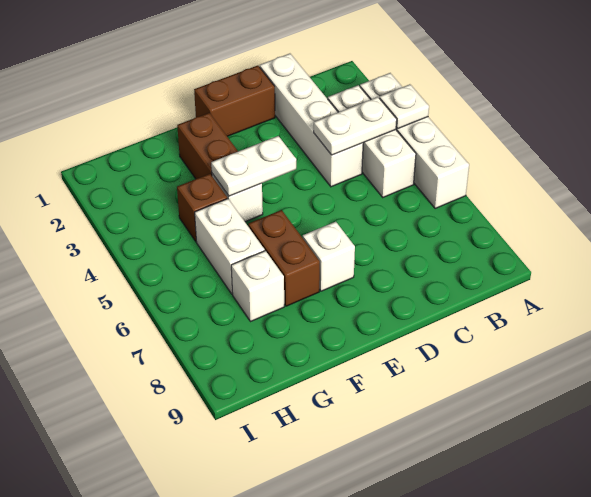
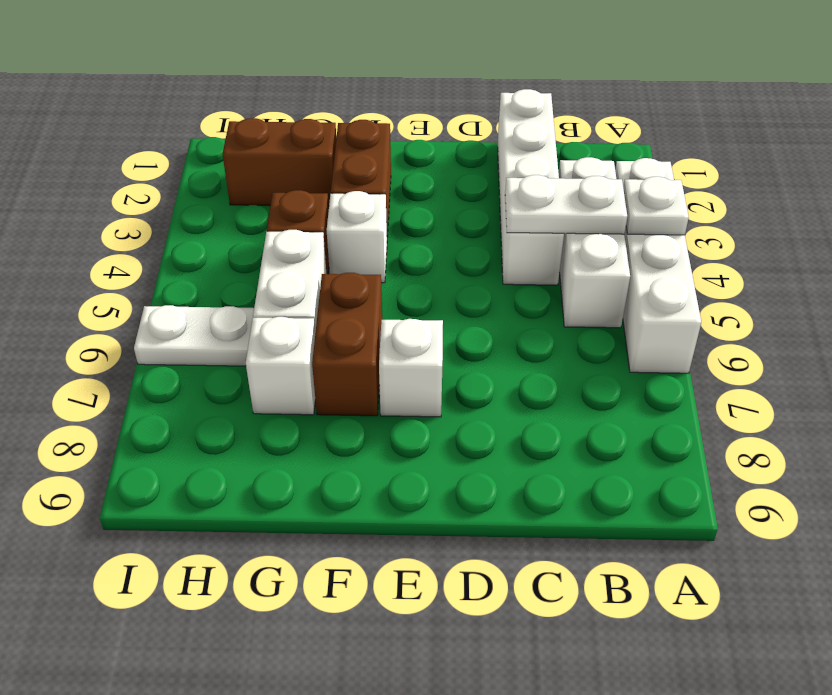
brown brick D1:E1 level 1 -> brown brick G2:H2 level 1
white plate E4:F4 level 2 -> white plate H6:I6 level 1

